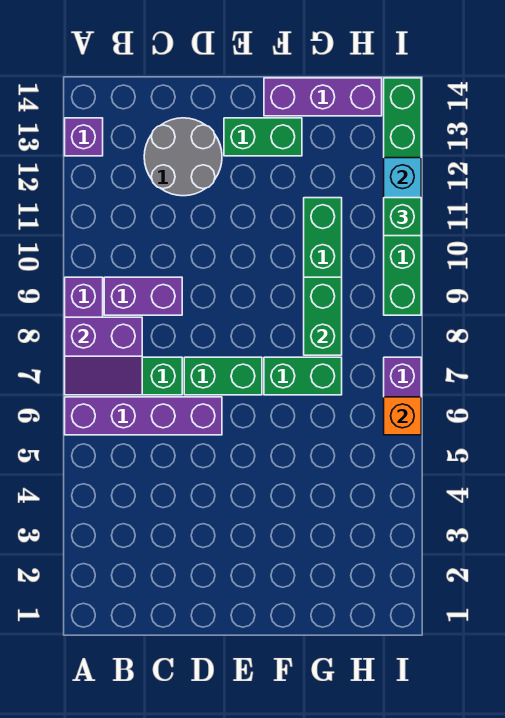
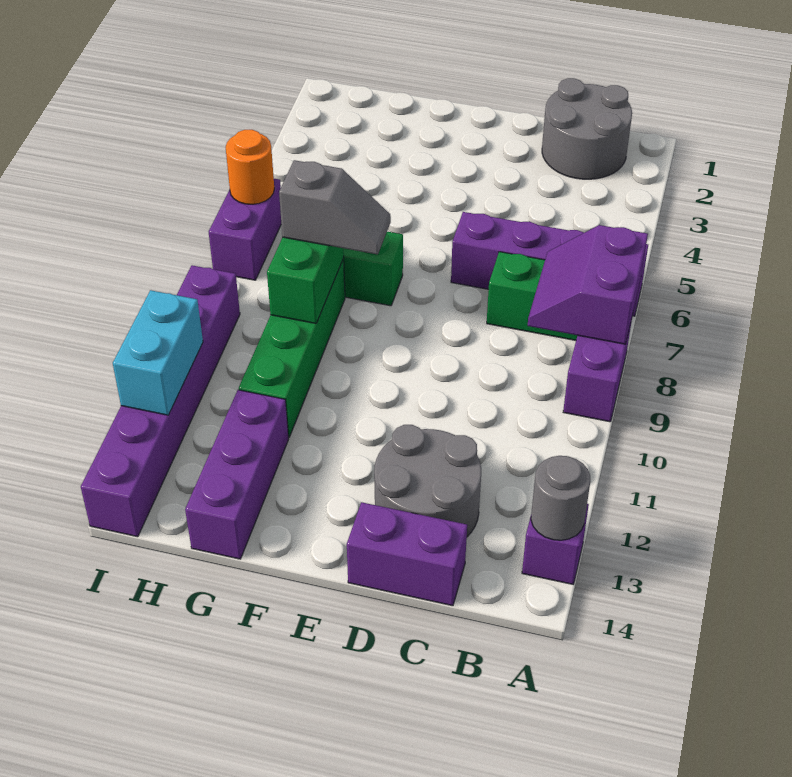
purple slope A7:B8 level 2 top 8 -> purple slope A7:B8 level 2 top A
none -> grey round brick A13 level 2
none -> grey round brick B1:C2 level 1
purple brick B9:C9 level 1 -> purple brick C14:D14 level 1
green brick D7:E7 level 1 -> none
green brick E13:F13 level 1 -> none
none -> grey slope F8:G8 level 3 top G
purple brick F14:H14 level 1 -> purple brick G12:G14 level 1
orange brick I6 level 2 -> orange round brick I6 level 2
green brick I9:I14 level 1 -> purple brick I9:I14 level 1
green brick I11 level 3 -> none

